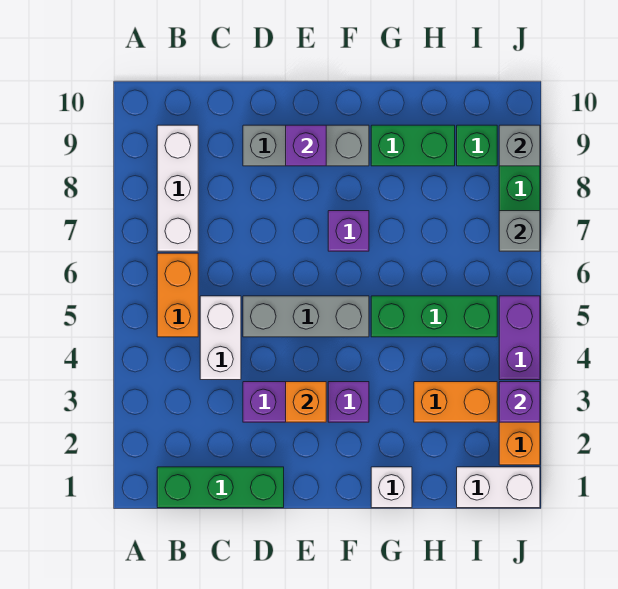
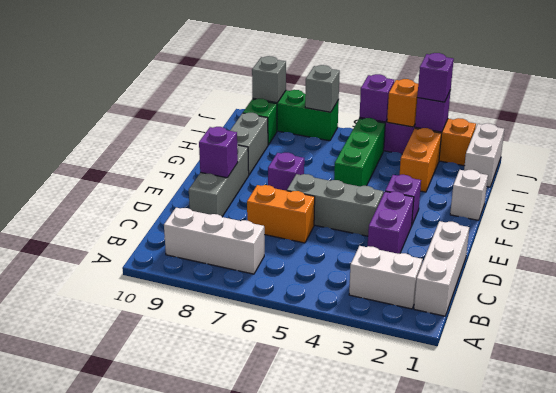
green brick B1:D1 level 1 -> white brick B1:D1 level 1
orange brick B5:B6 level 1 -> orange brick D6:D7 level 1
white brick C4:C5 level 1 -> white brick B2:B3 level 1
grey brick D5:F5 level 1 -> grey brick E4:E6 level 1
orange brick E3 level 2 -> orange brick J4 level 2
green brick G9:H9 level 1 -> grey brick G9:H9 level 1
none -> purple brick J3 level 3
none -> purple brick J5 level 2

